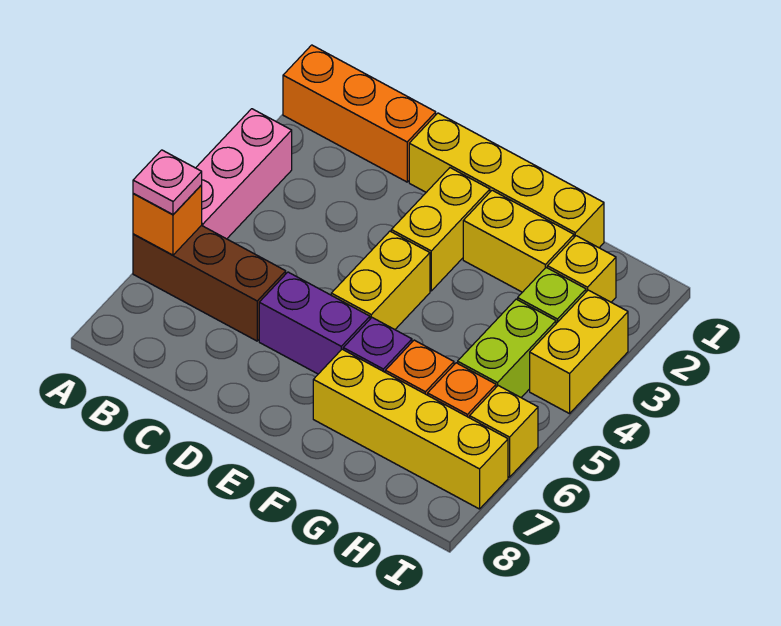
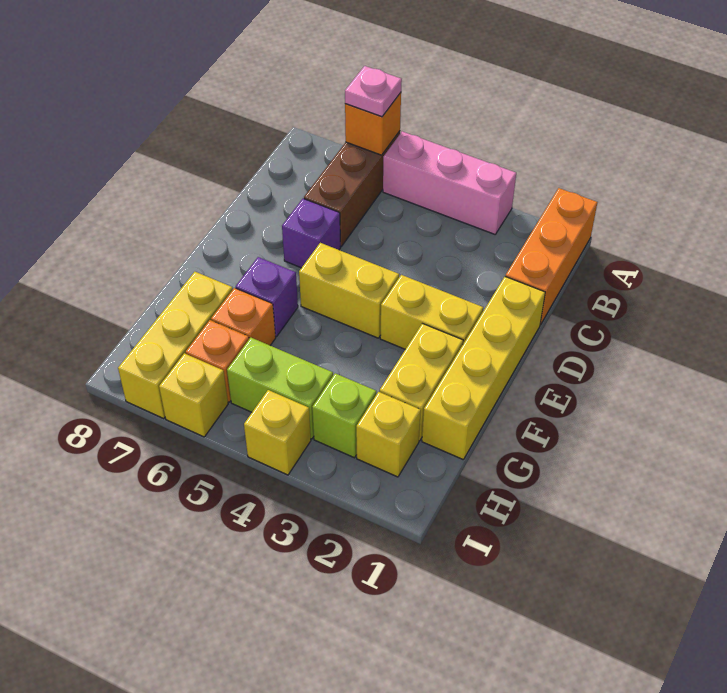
purple brick D6:E6 level 1 -> purple brick D6 level 1
yellow brick F7:I7 level 1 -> yellow brick G7:I7 level 1
yellow brick I3:I4 level 1 -> yellow brick I4 level 1

